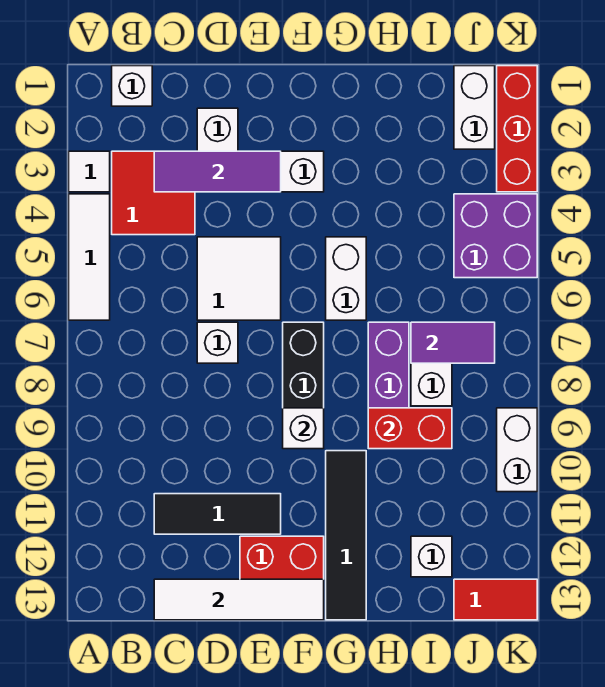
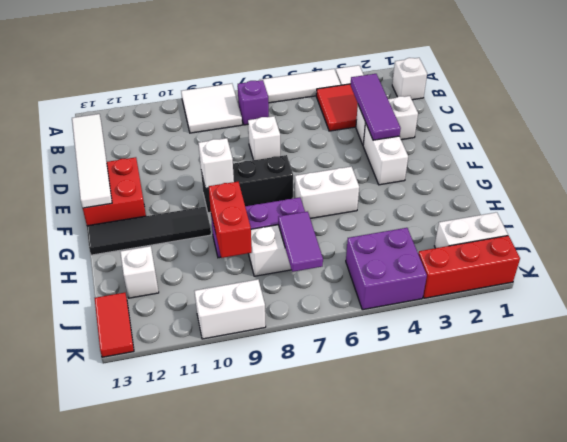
none -> purple brick B7 level 1
black tile C11:E11 level 1 -> none
white tile D5:E6 level 1 -> white tile A8:B9 level 1

